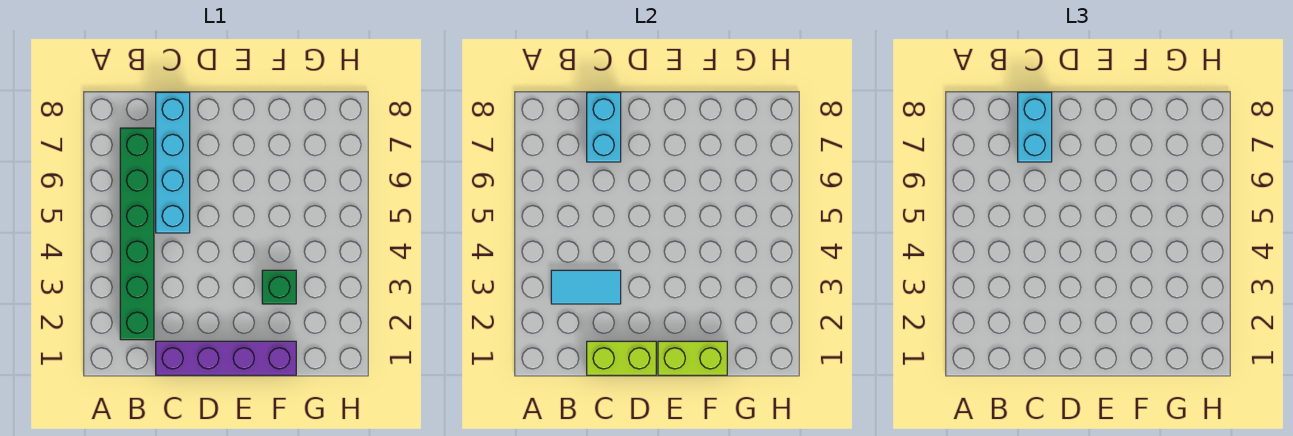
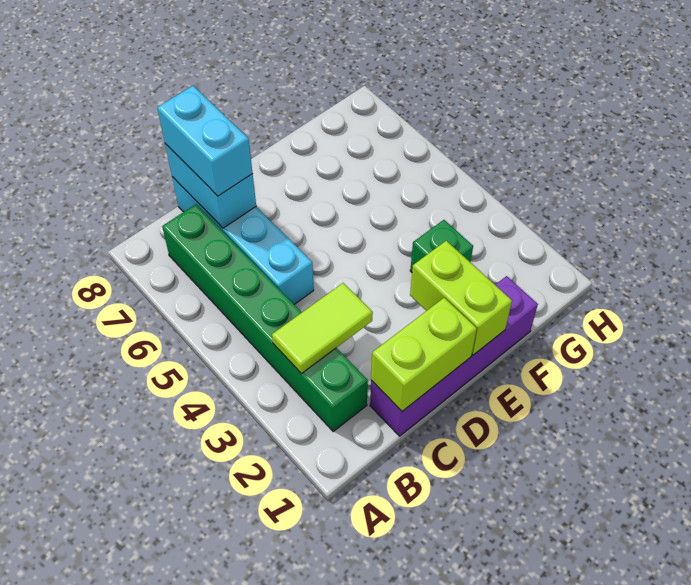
cyan tile B3:C3 level 2 -> lime tile B3:C3 level 2
lime brick E1:F1 level 2 -> lime brick E1:E2 level 2

